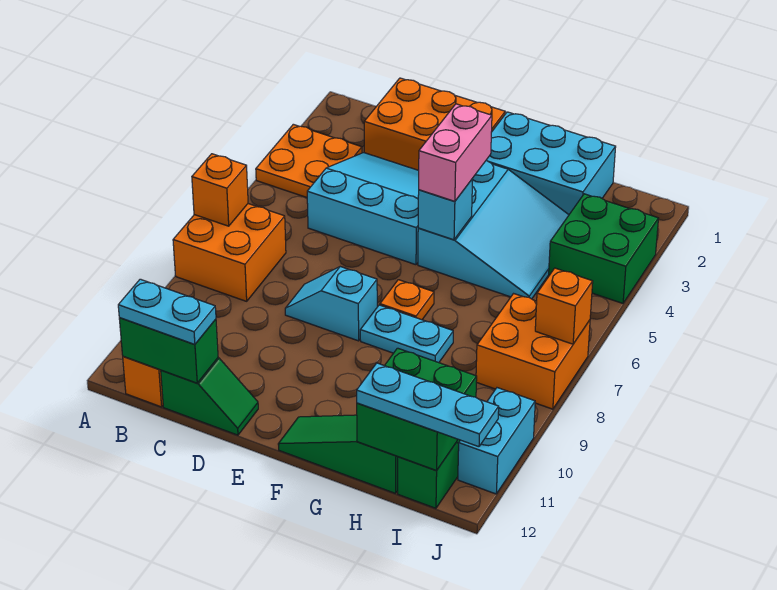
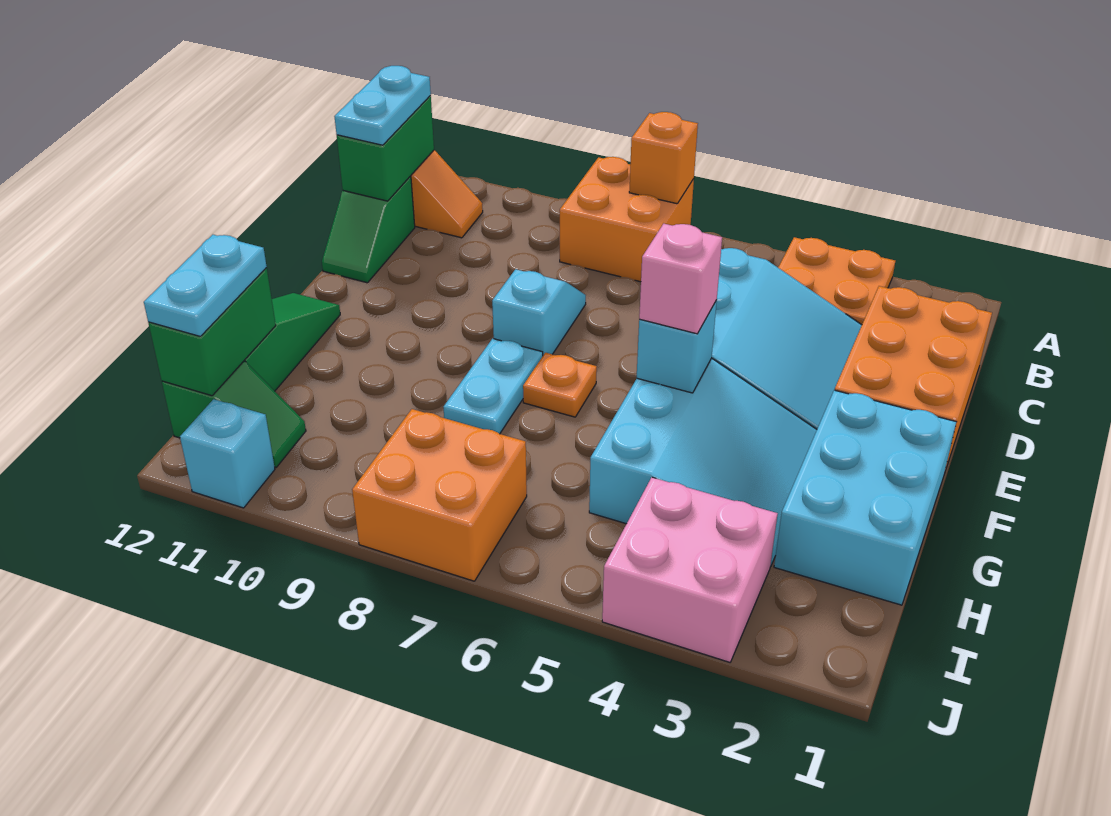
cyan slope F3:H5 level 1 top F -> cyan slope F3:H5 level 1 top 5
pink brick F4:F5 level 3 -> pink brick F5 level 3
green brick H11:I12 level 2 -> green brick H12:I12 level 2
cyan plate H12:J12 level 3 -> cyan plate H12:I12 level 3
green brick I3:J4 level 1 -> pink brick I3:J4 level 1
orange brick J7 level 2 -> none
cyan brick J10:J11 level 1 -> cyan brick J11 level 1

